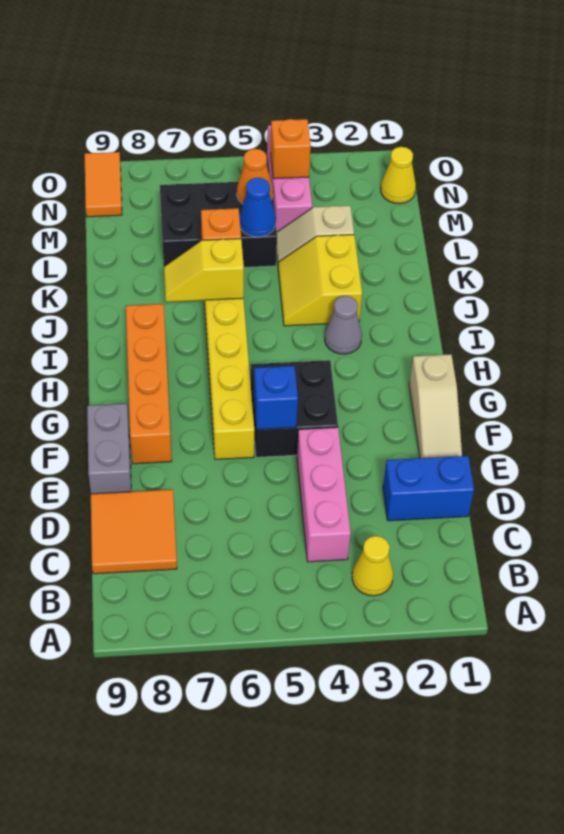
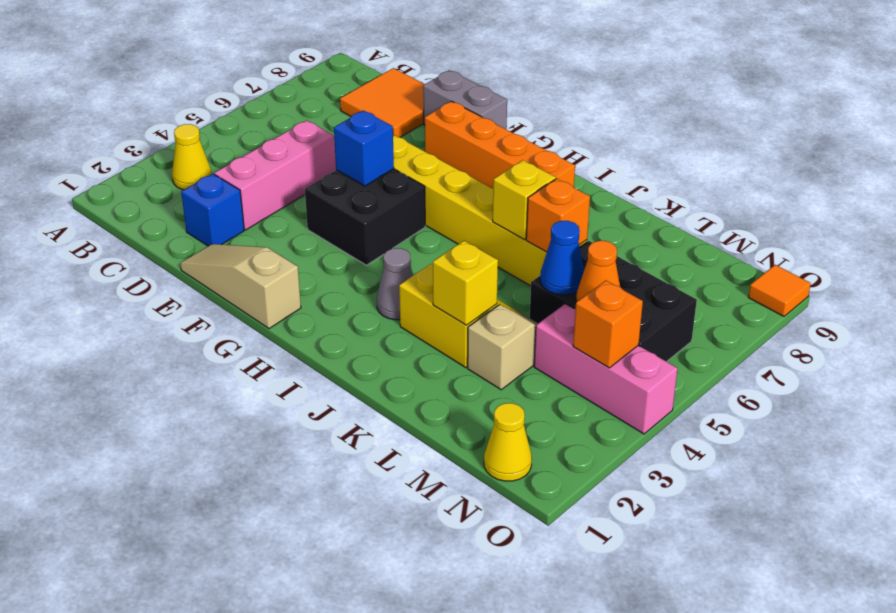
pink brick C4:E4 level 1 -> pink brick D3:D5 level 1
blue brick D1:D2 level 1 -> blue brick D2 level 1
none -> yellow brick K3 level 2
black brick L5:M7 level 1 -> black brick L5:N6 level 1
orange tile N9:O9 level 1 -> orange tile O9 level 1

